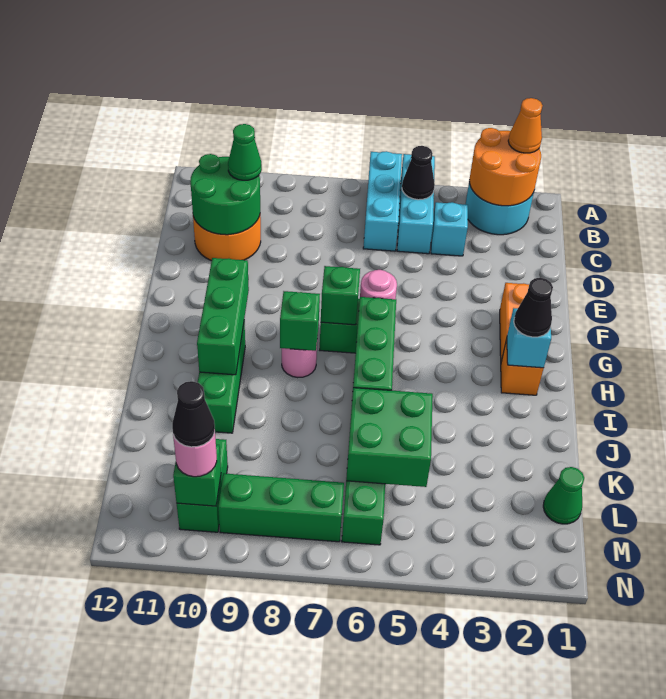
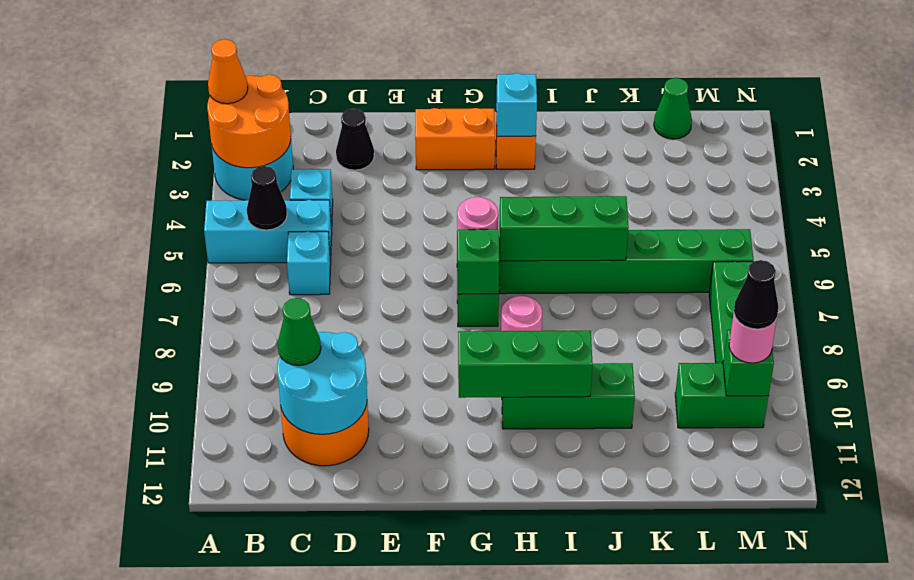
cyan brick A6:C6 level 1 -> cyan brick C6 level 1
green round brick C10:D11 level 2 -> cyan round brick C10:D11 level 2
black cone H2 level 3 -> black cone D2 level 1
green brick H8 level 2 -> none
green brick K5:L6 level 2 -> none

